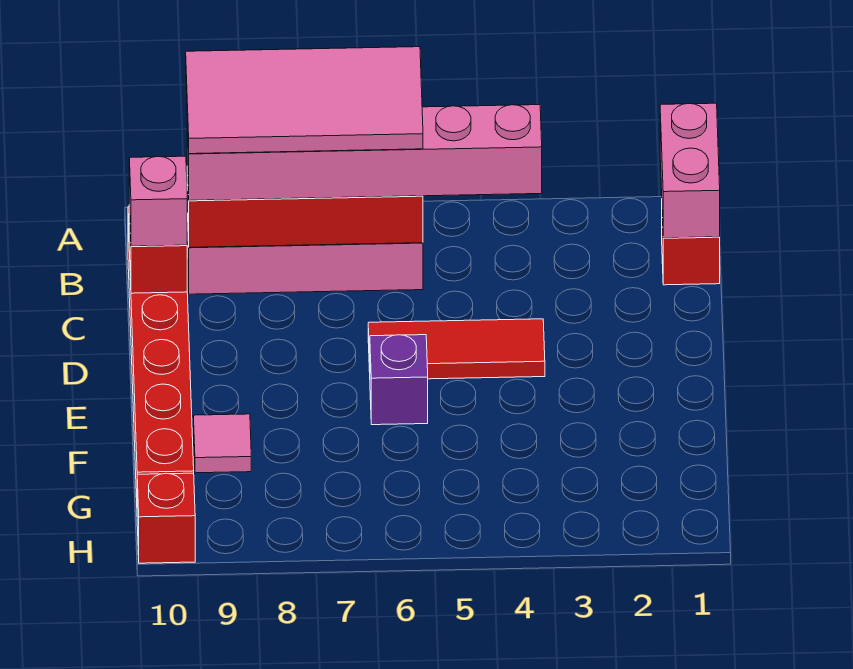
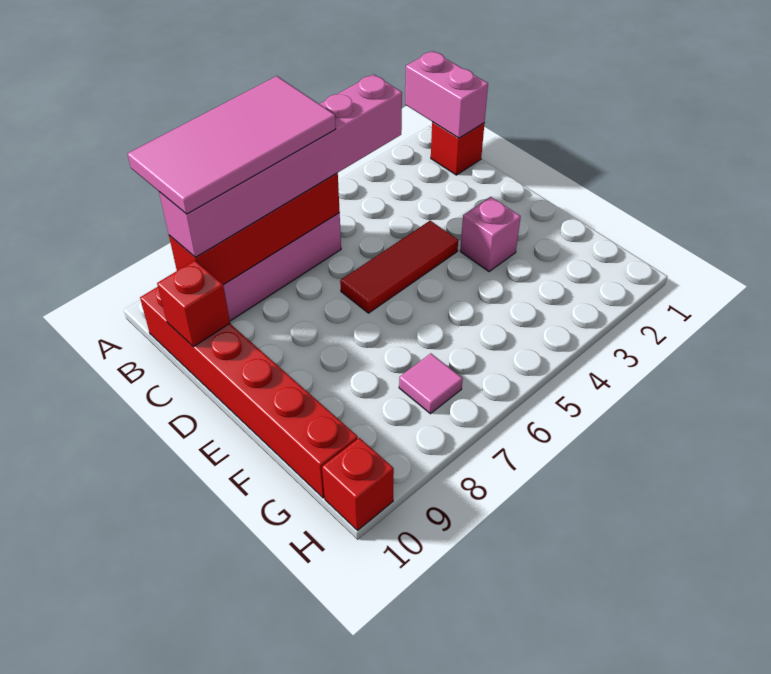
pink brick C10 level 3 -> pink brick E3 level 1
purple brick E6 level 1 -> none
pink tile F9 level 1 -> pink tile G7 level 1

